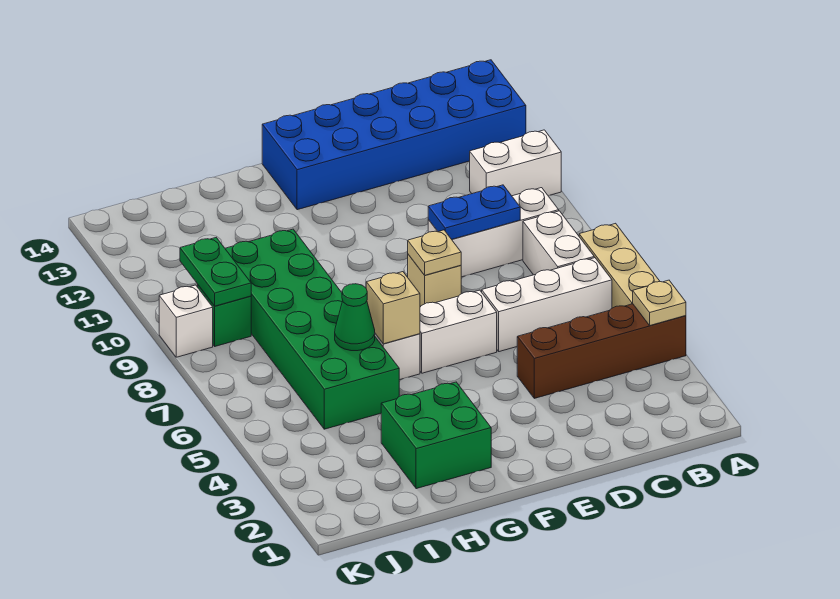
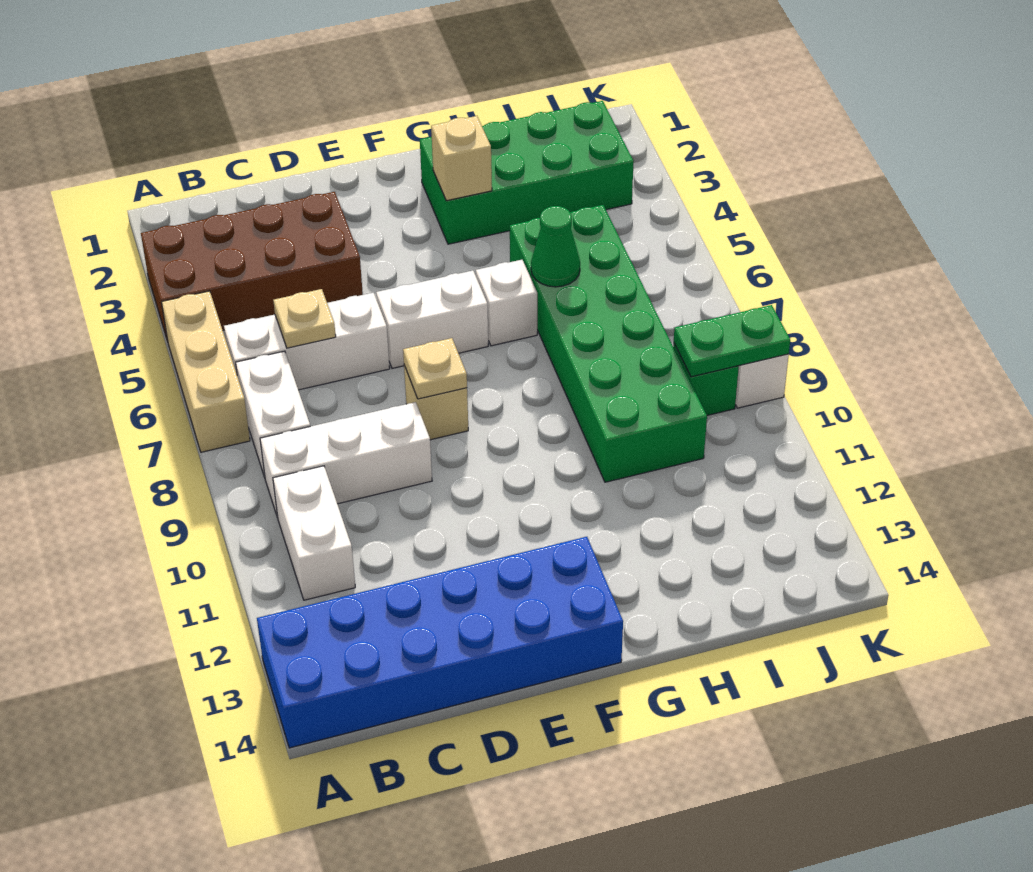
brown brick A4:D4 level 1 -> brown brick A3:D4 level 1
tan plate A4 level 2 -> tan plate C6 level 2
white brick A11:B11 level 1 -> white brick B10:B11 level 1
blue plate C9:D9 level 2 -> none
green brick G2:H3 level 1 -> green brick G2:J3 level 1
tan brick G6 level 2 -> tan brick G3 level 2
green plate J9:J10 level 2 -> green plate J9:K9 level 2

